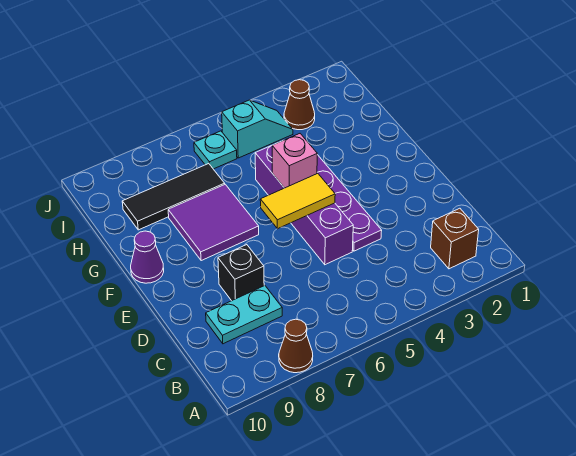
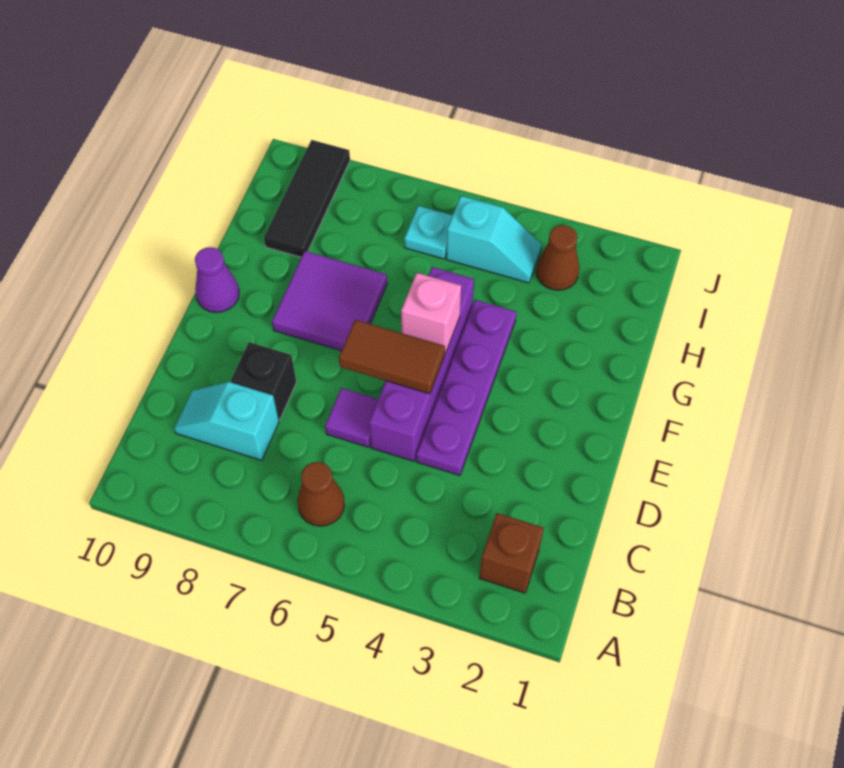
brown cone A8 level 1 -> brown cone B6 level 1
cyan plate C8:C9 level 1 -> cyan slope C8:C9 level 1 top 8
none -> purple tile D6 level 1
yellow tile E5:E6 level 2 -> brown tile E5:E6 level 2
black tile H7:H9 level 1 -> black tile H9:J9 level 1

